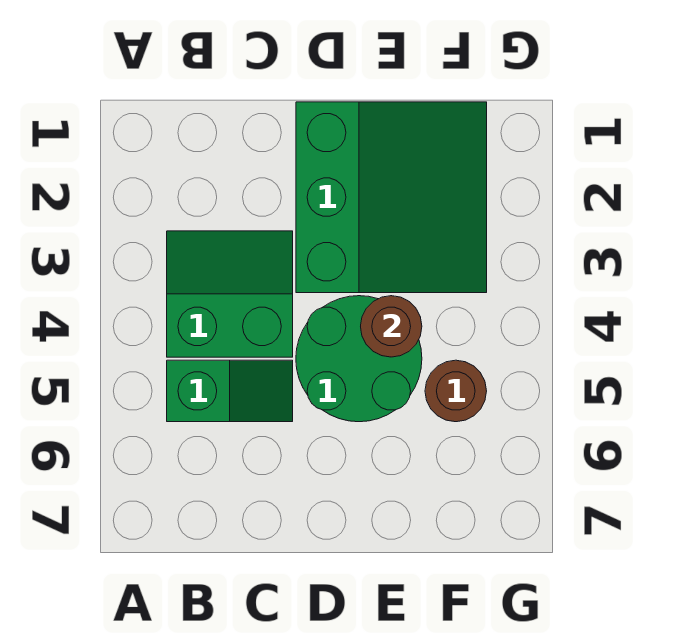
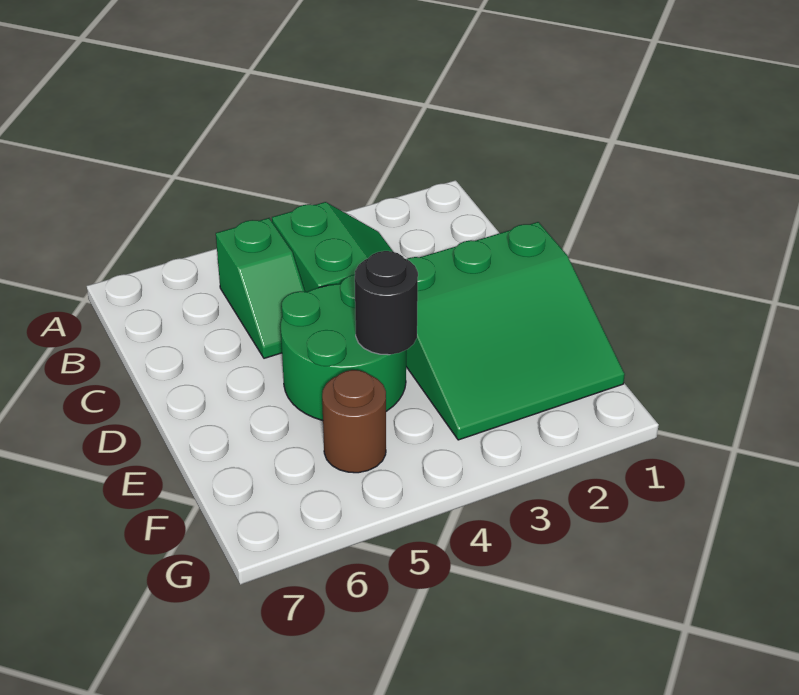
brown round brick E4 level 2 -> black round brick E4 level 2

